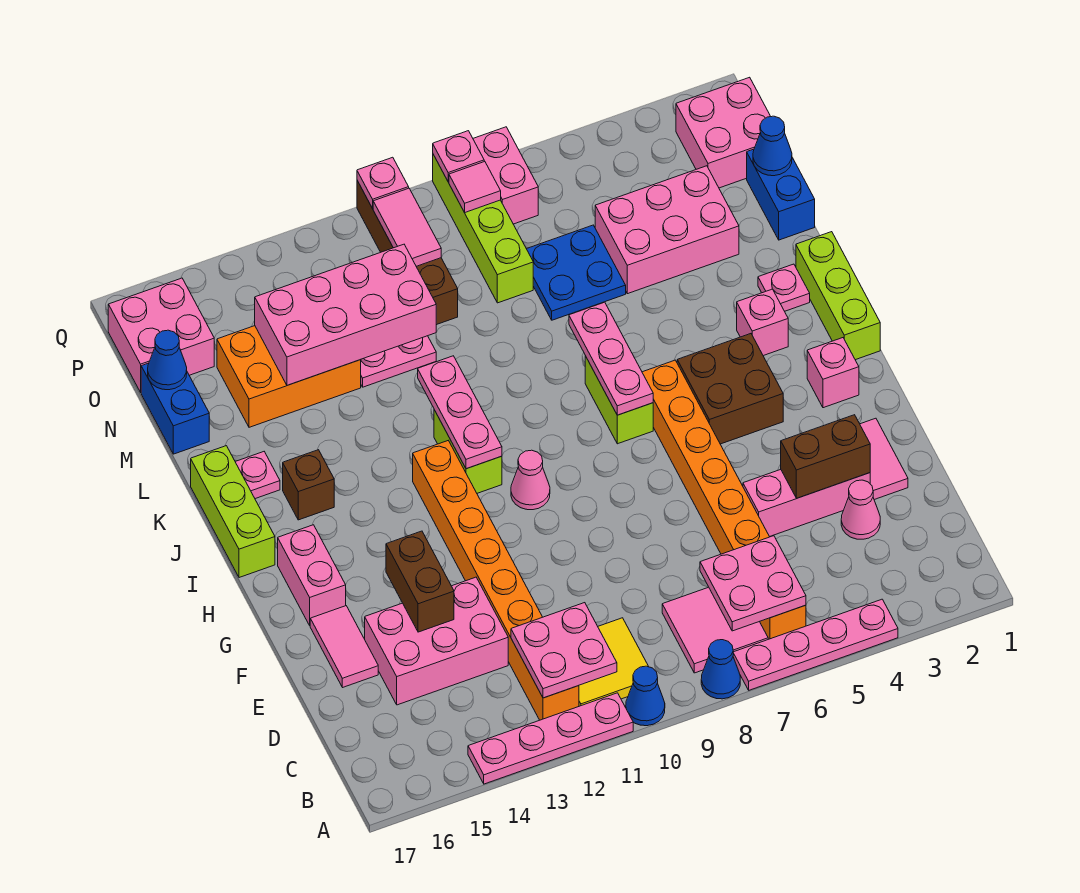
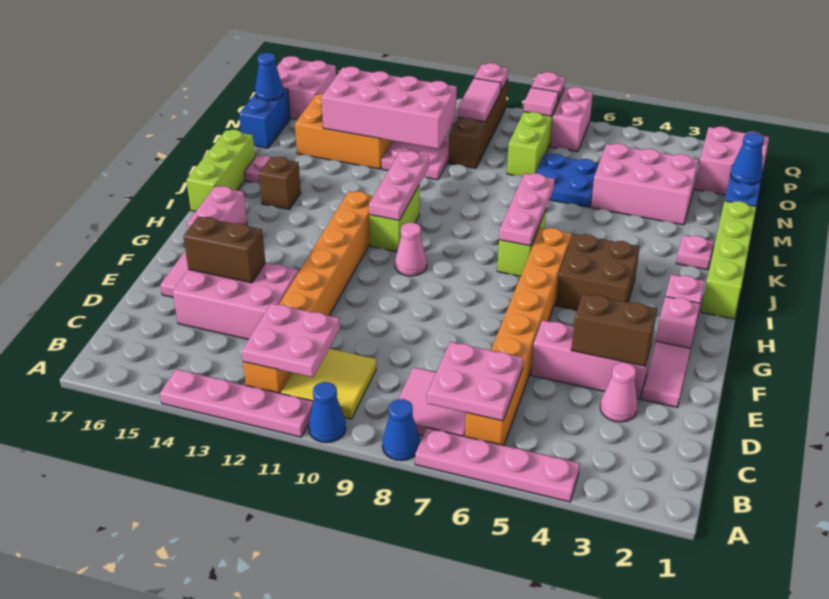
brown brick E14:F14 level 2 -> brown brick E14:E15 level 2
lime brick I1:K1 level 1 -> lime brick I1:L1 level 1
pink brick J3 level 1 -> pink brick G2 level 1

